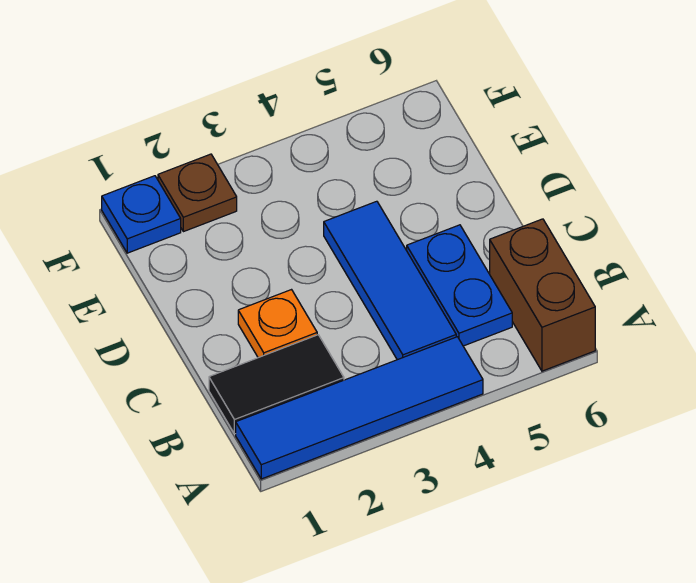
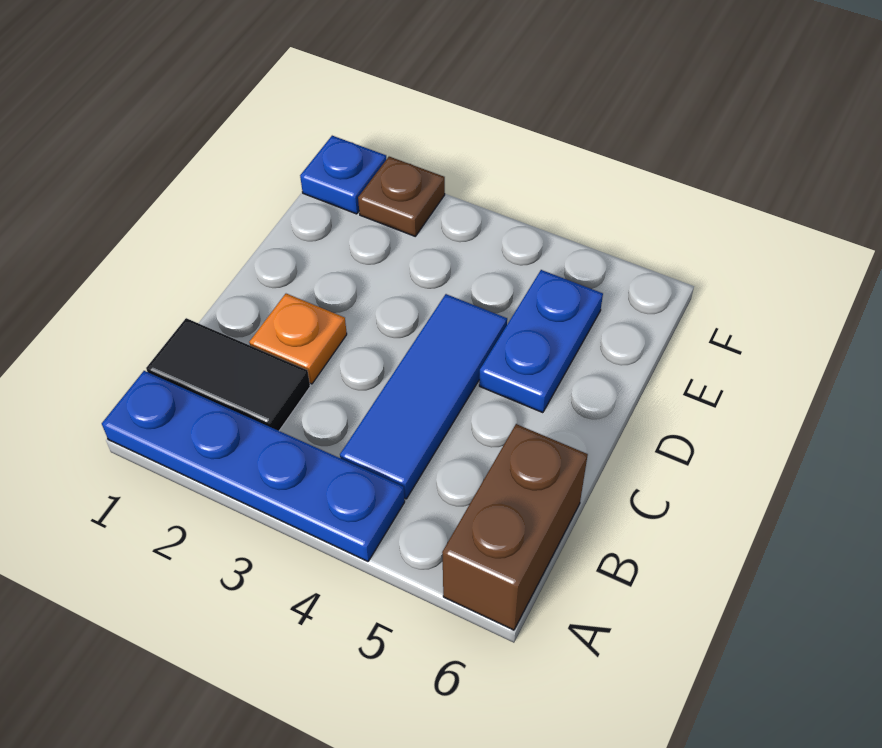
blue tile A1:A4 level 1 -> blue plate A1:A4 level 1
blue plate B5:C5 level 1 -> blue plate D5:E5 level 1

